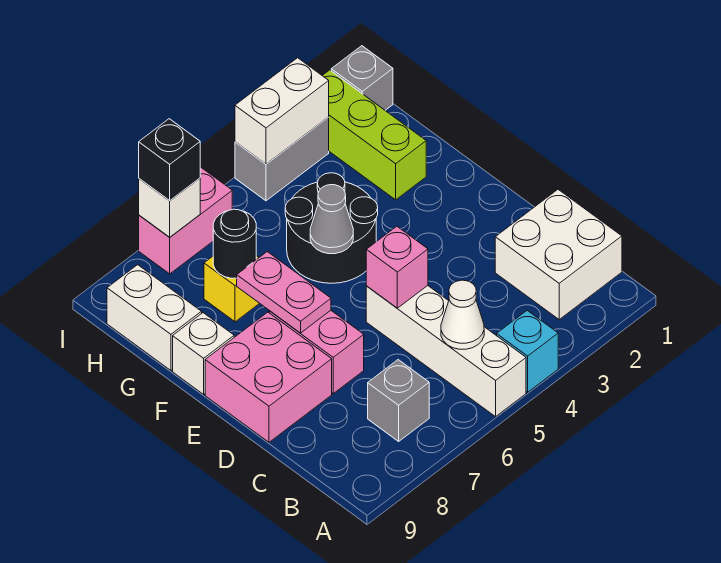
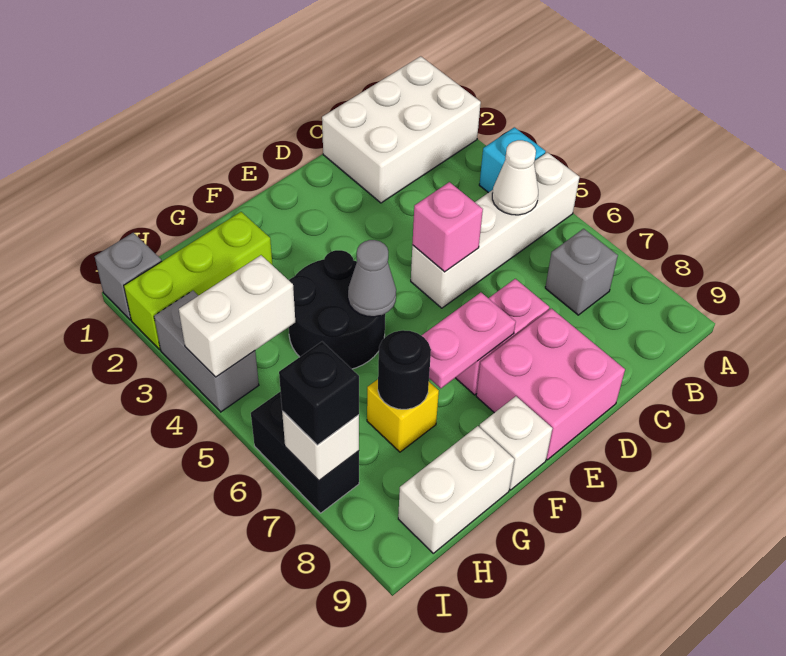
white brick B1:C2 level 1 -> white brick A1:C2 level 1
white brick I3:I4 level 2 -> white brick H4:I4 level 2
pink brick I6:I7 level 1 -> black brick I6:I7 level 1

